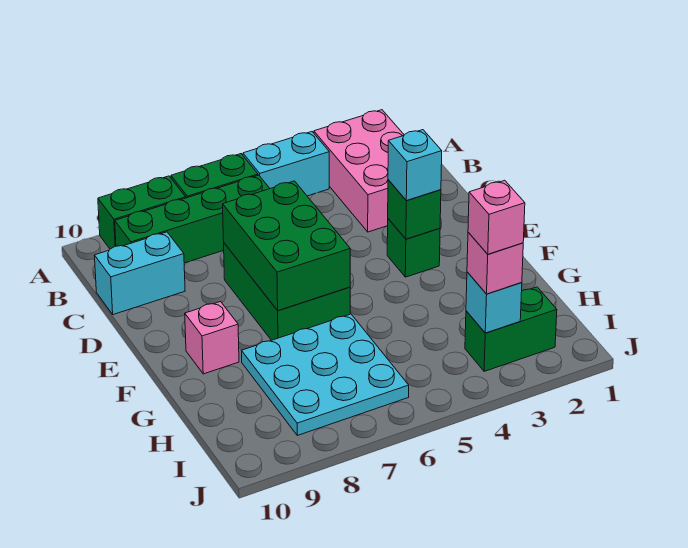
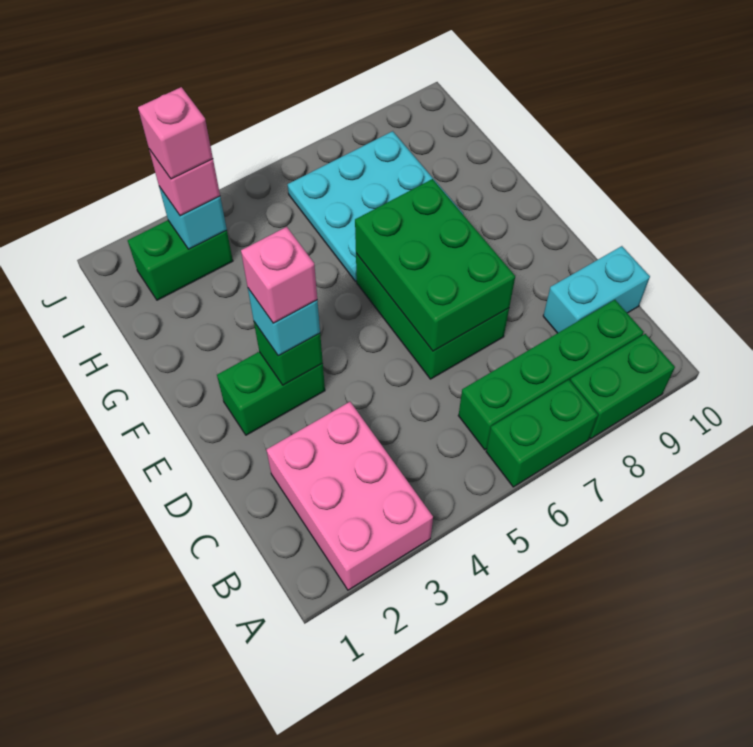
cyan brick A4:A5 level 1 -> none
green brick E3 level 1 -> green brick E2:E3 level 1
pink brick F9 level 1 -> pink brick E3 level 4

